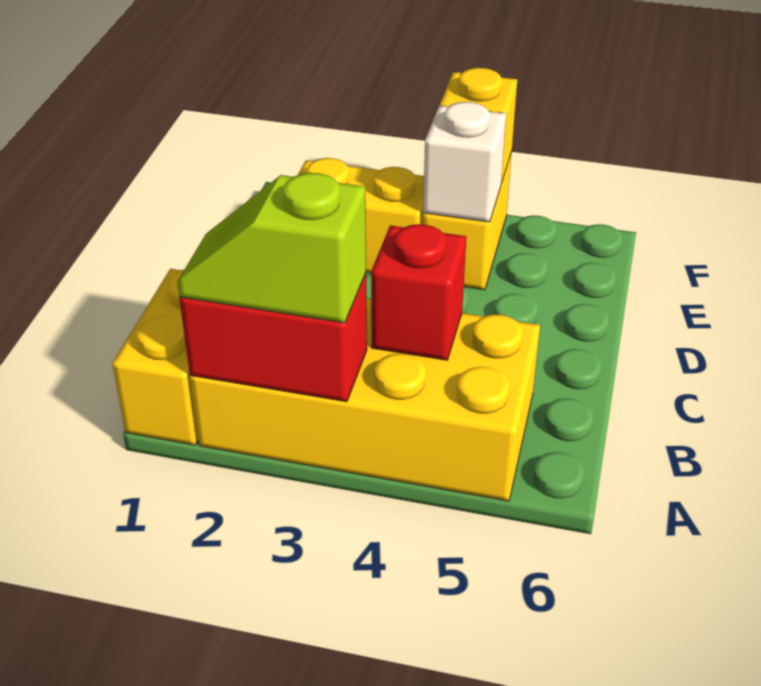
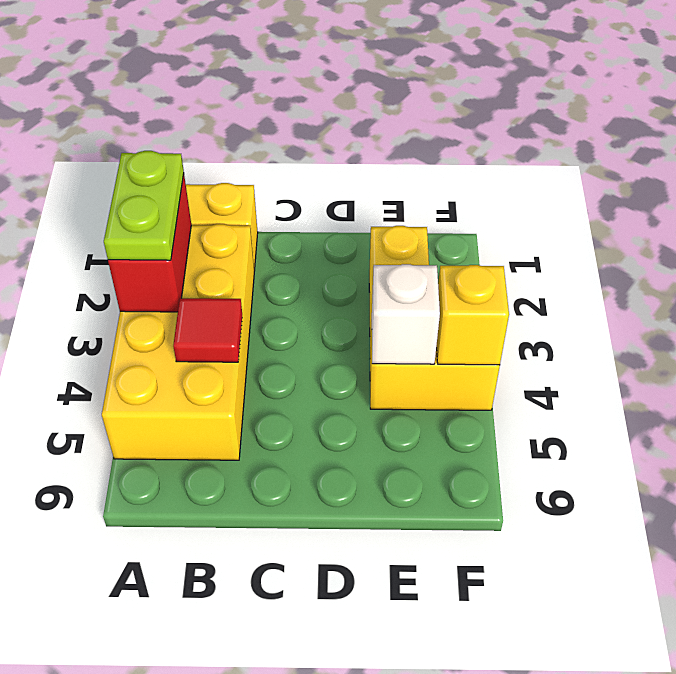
lime slope A2:A3 level 3 top 3 -> lime plate A2:A3 level 3
red brick B4 level 2 -> red tile B4 level 2

